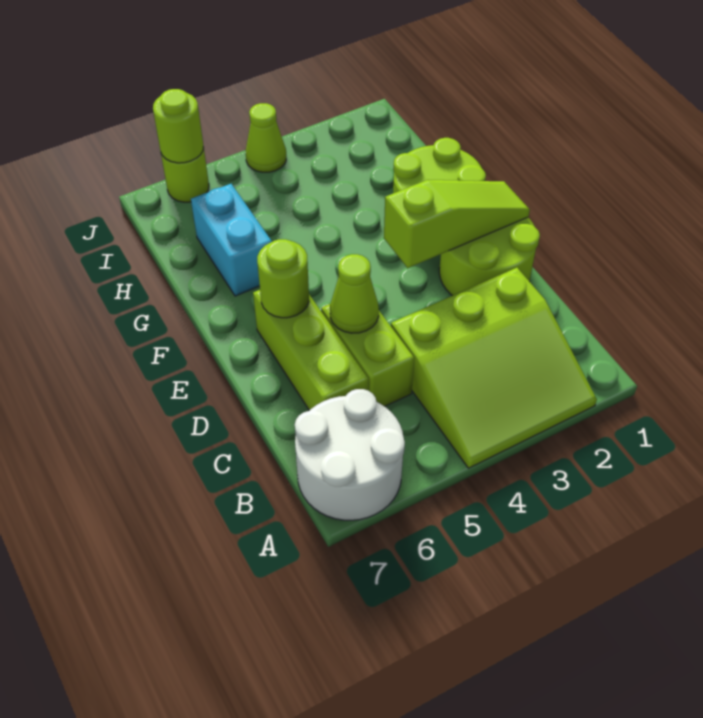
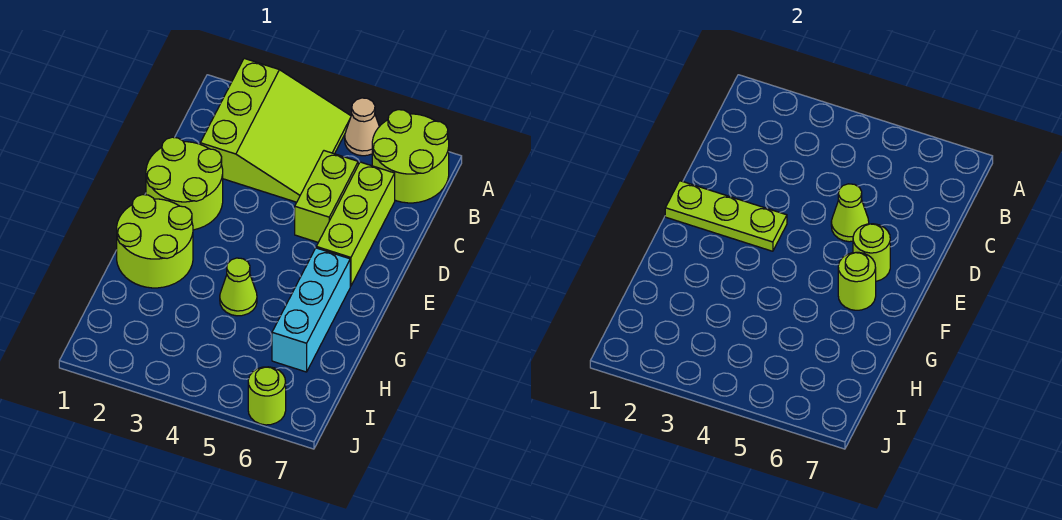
lime slope A2:C4 level 1 top C -> lime slope A2:C4 level 1 top 2
none -> tan cone A5 level 1
white round brick A6:B7 level 1 -> lime round brick A6:B7 level 1
lime slope E1:E3 level 2 top 3 -> lime plate E1:E3 level 2
cyan brick G6:H6 level 1 -> cyan brick F6:H6 level 1
lime cone J4 level 1 -> lime cone G4 level 1
lime round brick J6 level 2 -> lime round brick F6 level 2

